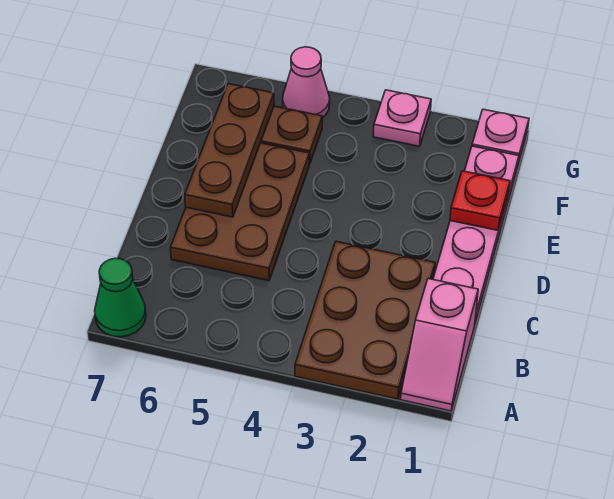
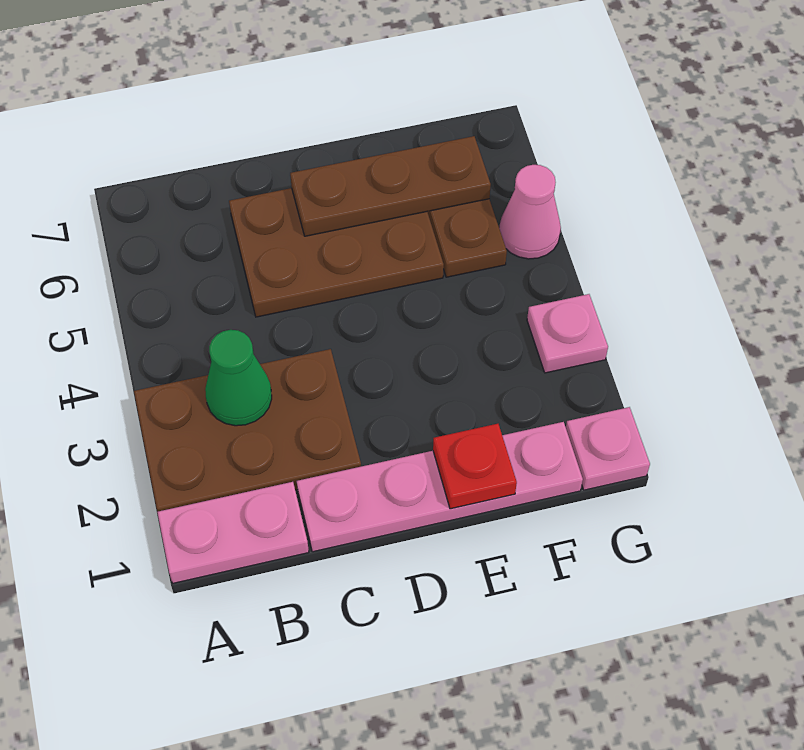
pink slope A1:B1 level 1 top B -> pink plate A1:B1 level 1
green cone A7 level 1 -> green cone B3 level 2

